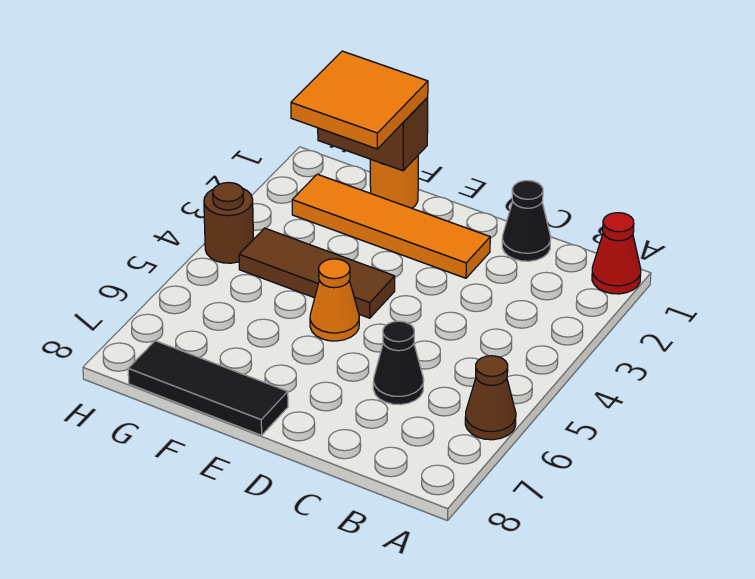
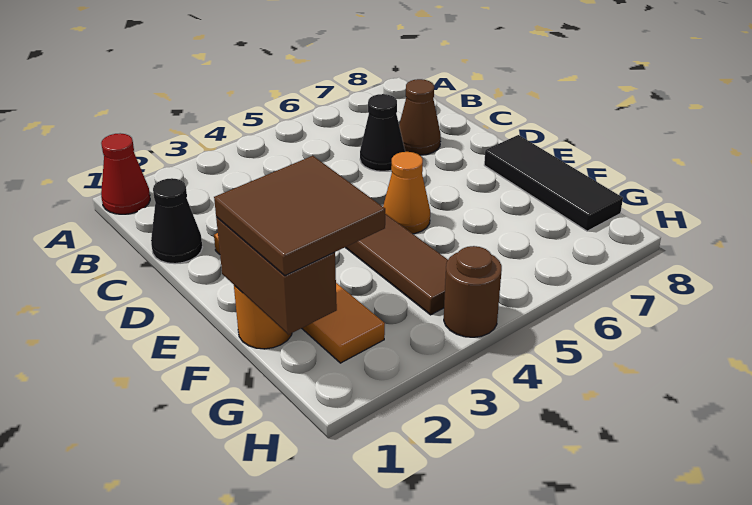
brown cone A6 level 1 -> brown cone C7 level 1
orange tile F1:G2 level 3 -> brown tile F1:G2 level 3

